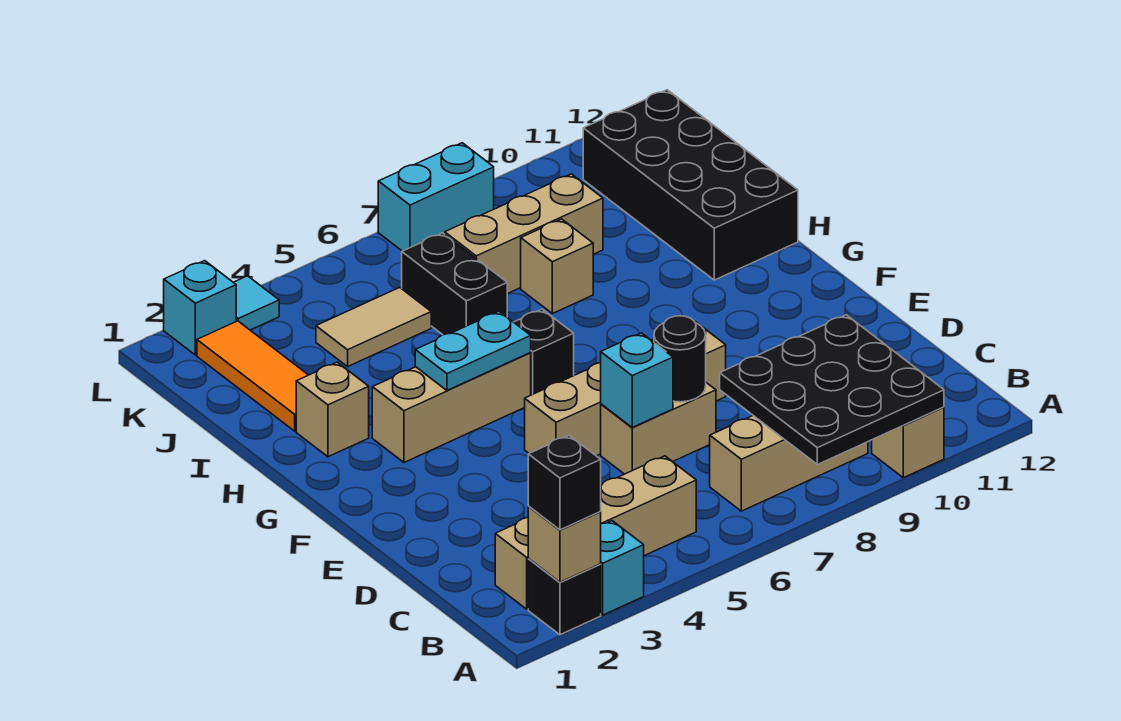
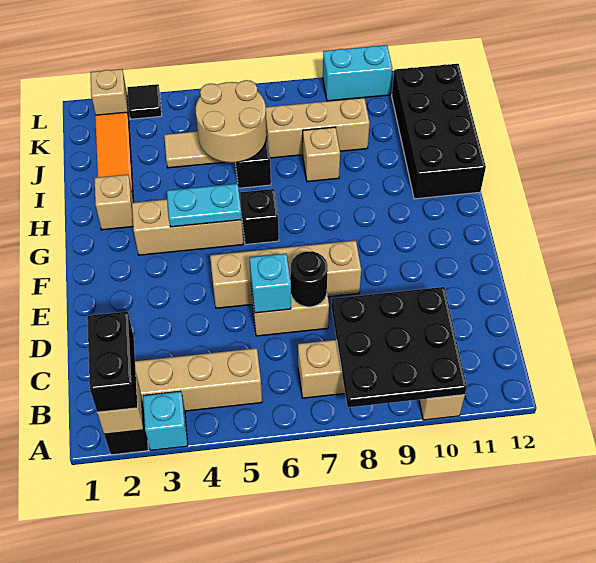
black brick A2 level 3 -> black brick A2:B2 level 3
none -> tan round brick I5:J6 level 2
cyan brick L2 level 1 -> tan brick L2 level 1
cyan tile L3 level 1 -> black tile L3 level 1
cyan brick L7:L8 level 1 -> cyan brick L9:L10 level 1

